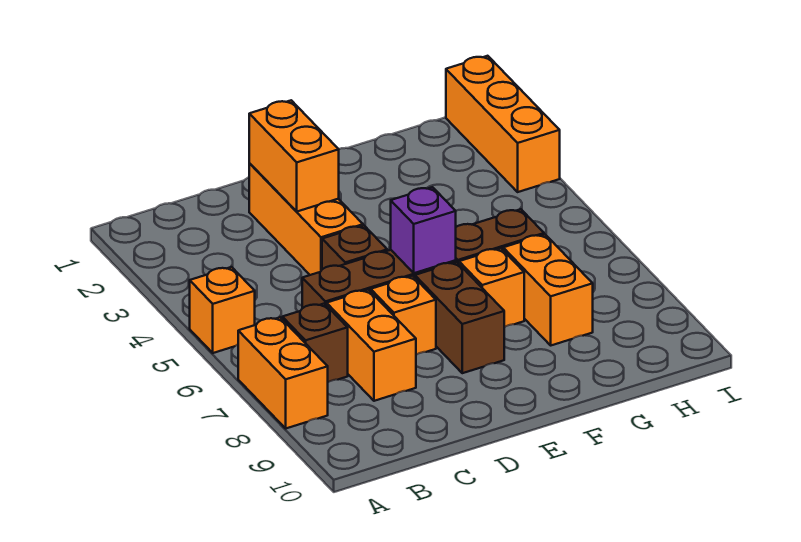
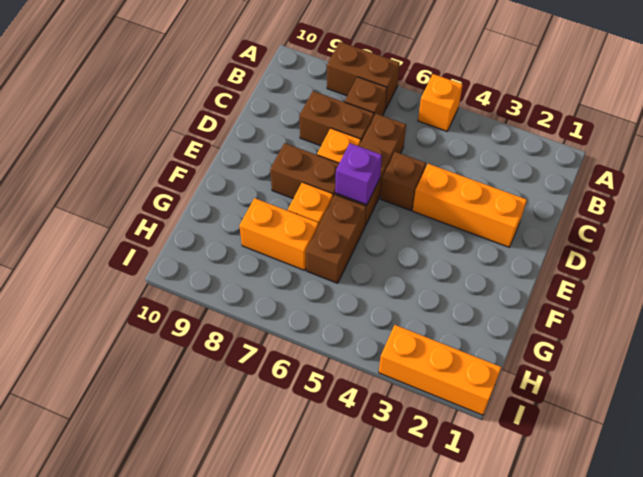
orange brick A7:A8 level 1 -> brown brick A7:A8 level 1
orange brick C7:C8 level 1 -> brown brick C7:C8 level 1
orange brick D2:D3 level 2 -> none

